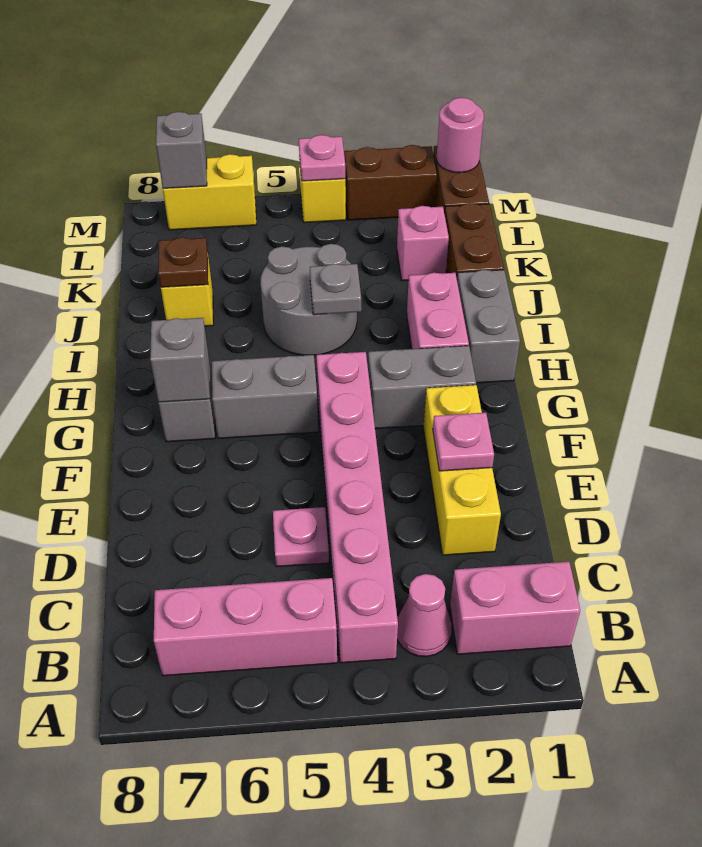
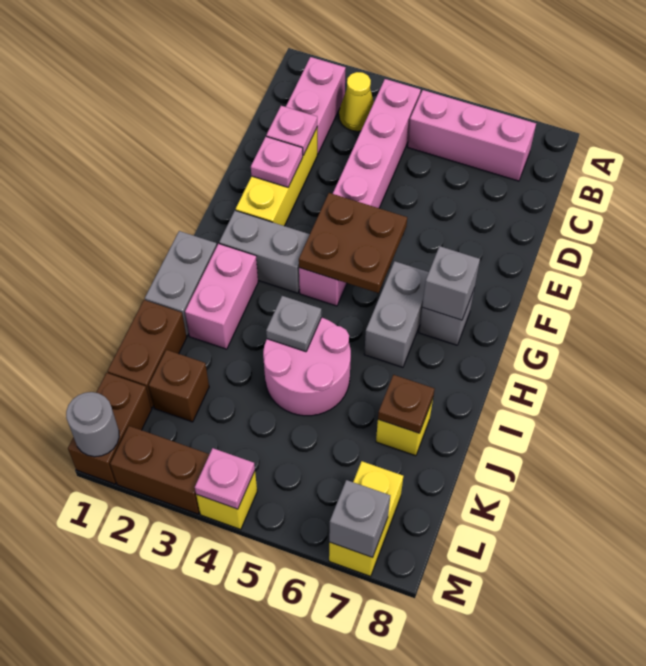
pink brick B1:B2 level 1 -> pink brick B2:C2 level 1
pink cone B3 level 1 -> yellow cone B3 level 1
pink plate D5 level 1 -> pink plate D2 level 2
none -> brown plate F4:G5 level 2
grey brick G5:G6 level 1 -> grey brick G6:H6 level 1
grey round brick I4:J5 level 1 -> pink round brick I4:J5 level 1
pink brick K2 level 1 -> brown brick K2 level 1
pink round brick M1 level 2 -> grey round brick M1 level 2
yellow brick M6:M7 level 1 -> yellow brick L7:M7 level 1

